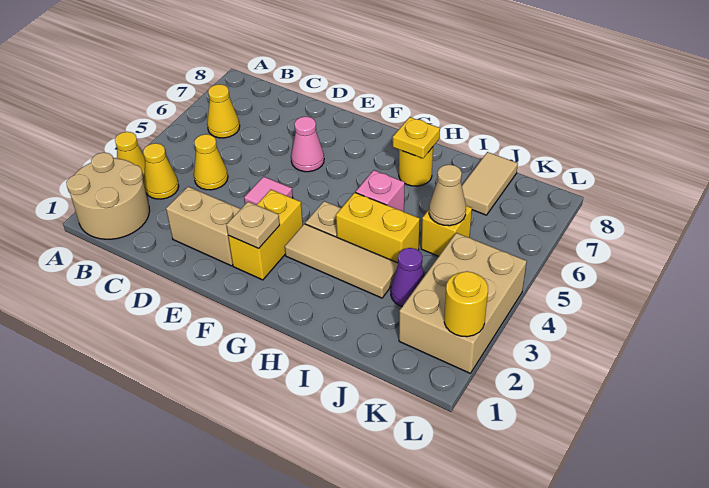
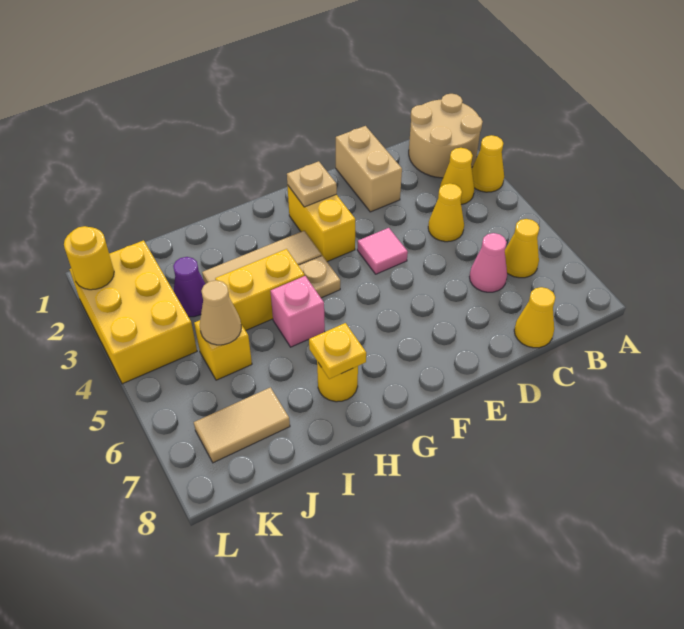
none -> yellow cone C8 level 1
tan brick D2:E2 level 1 -> tan brick D1:D2 level 1
pink cone E6 level 1 -> pink cone C6 level 1
tan tile J7:J8 level 1 -> tan tile J7:K7 level 1
tan brick K2:L4 level 1 -> yellow brick K2:L4 level 1

